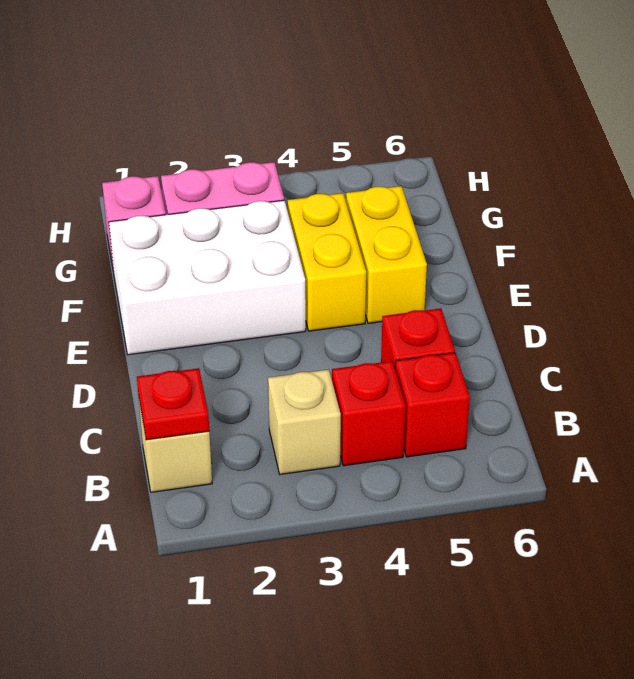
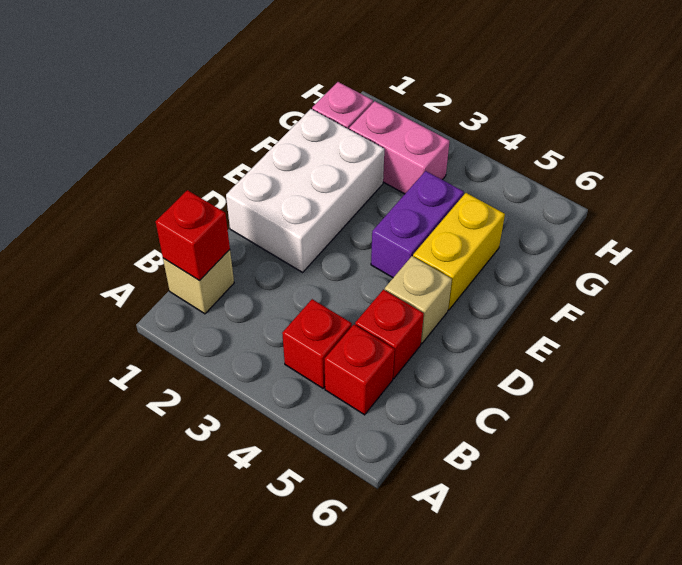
red plate B1 level 2 -> red brick B1 level 2
tan brick B3 level 1 -> tan brick D5 level 1
white brick E1:F3 level 1 -> white brick D1:F2 level 1
yellow brick E4:F4 level 1 -> purple brick E4:F4 level 1

